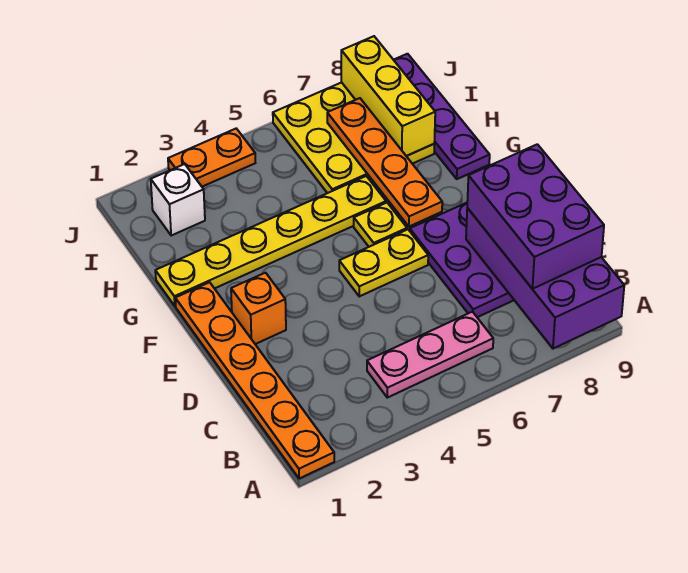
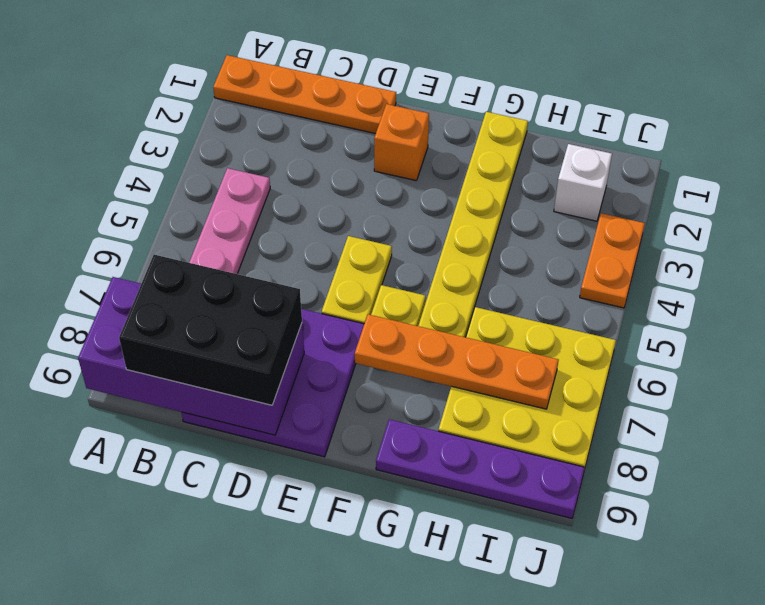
orange plate A1:F1 level 1 -> orange plate A1:D1 level 1
purple brick B8:D9 level 3 -> black brick B8:D9 level 3
yellow brick H8:J8 level 2 -> none

